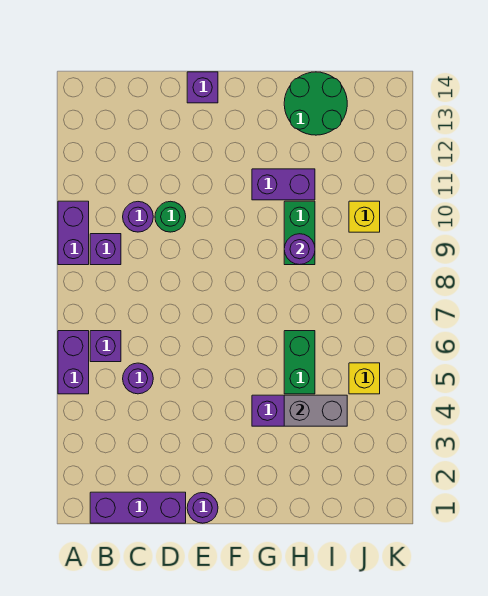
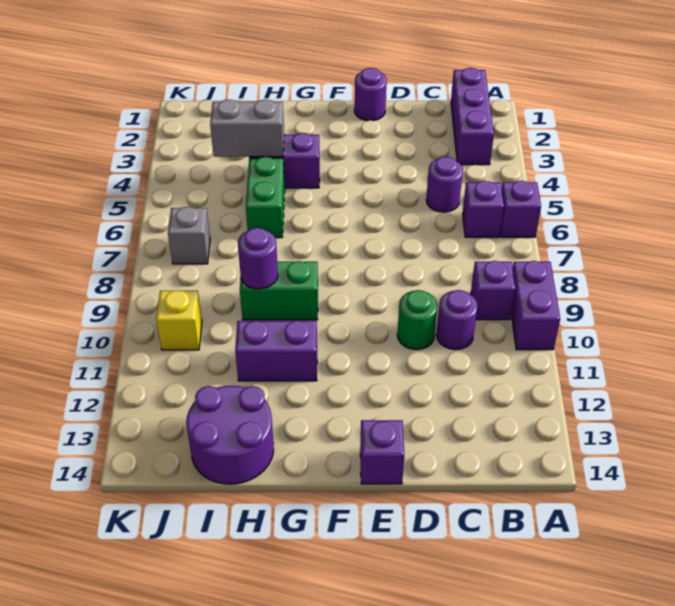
purple brick A5:A6 level 1 -> purple brick A6 level 1
purple brick B1:D1 level 1 -> purple brick B1:B3 level 1
green brick H9:H10 level 1 -> green brick G9:H9 level 1
green round brick H13:I14 level 1 -> purple round brick H13:I14 level 1
yellow brick J5 level 1 -> none
none -> grey brick J7 level 1

